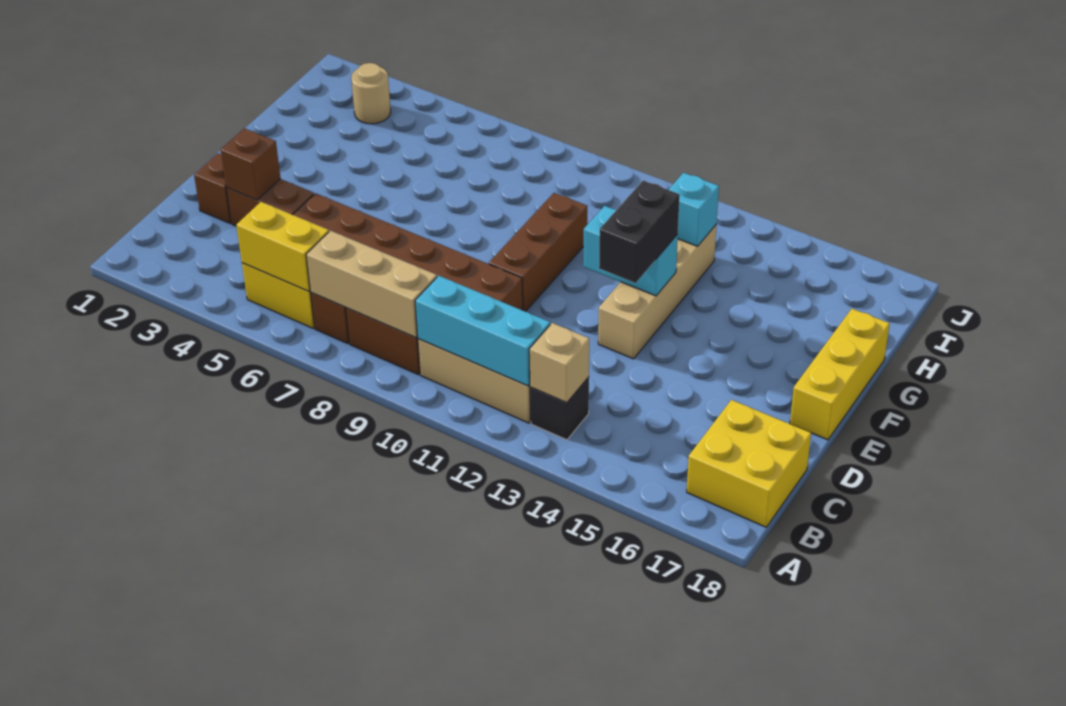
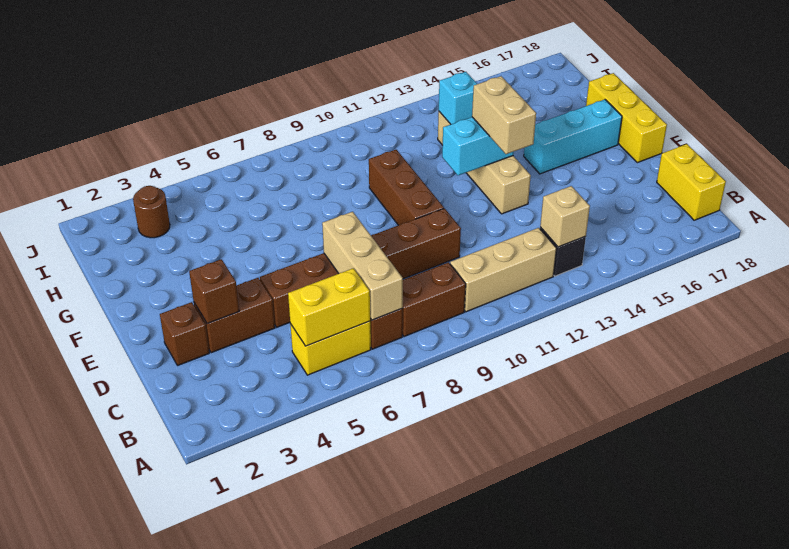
tan brick B7:B9 level 2 -> tan brick B7:D7 level 2
cyan brick B10:B12 level 2 -> cyan brick F15:F17 level 1
yellow brick B17:C18 level 1 -> yellow brick B18:C18 level 1
black brick E13:F13 level 3 -> tan brick E13:F13 level 3
tan round brick I3 level 1 -> brown round brick I3 level 1

